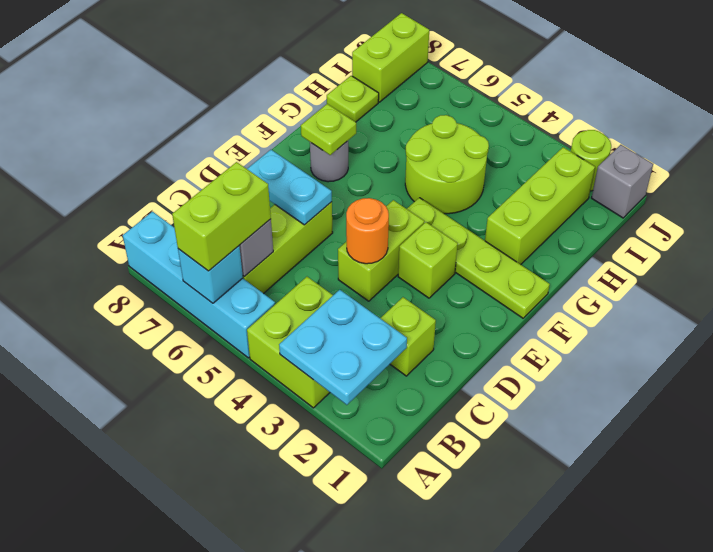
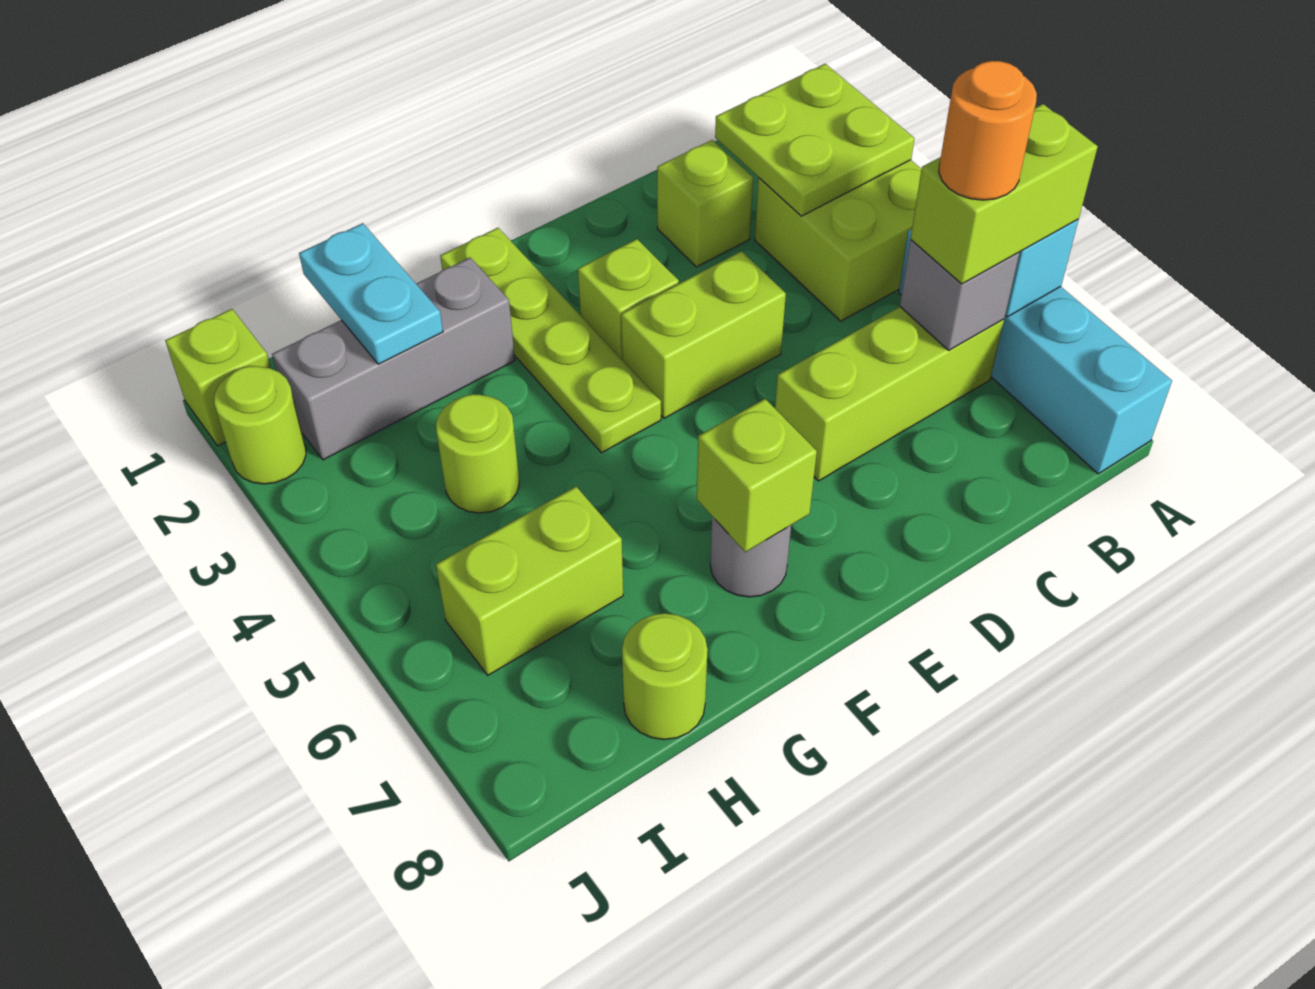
cyan plate A2:B3 level 2 -> lime plate A2:B3 level 2
orange round brick D4 level 2 -> orange round brick B6 level 4
cyan plate D6:D7 level 2 -> cyan plate H1:H2 level 2
lime plate F7 level 2 -> lime brick F7 level 2
lime brick G2:I2 level 1 -> grey brick G2:I2 level 1
lime round brick G4:H5 level 1 -> lime round brick H4 level 1
lime plate H8 level 1 -> lime round brick H8 level 1
lime brick I8:J8 level 1 -> lime brick H6:I6 level 1
grey brick J1 level 1 -> lime brick J1 level 1

